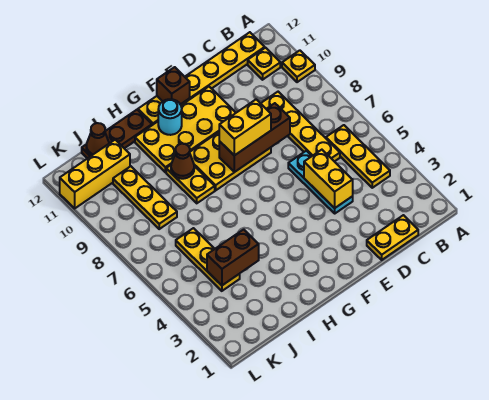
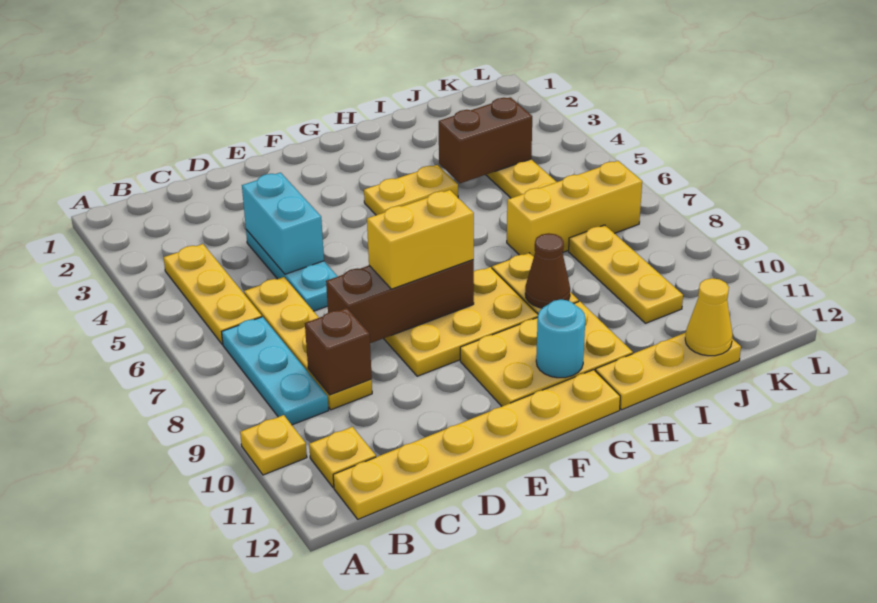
none -> cyan plate B7:B9 level 1
yellow plate C1:D1 level 1 -> yellow plate G4:H4 level 1
yellow brick D4:D5 level 2 -> cyan brick D4:D5 level 2
yellow plate E10:H11 level 1 -> yellow plate F10:H11 level 1
brown brick F12 level 2 -> brown brick C9 level 2
brown plate H12:J12 level 1 -> yellow plate H12:J12 level 1
yellow brick J11:L11 level 1 -> yellow brick I7:K7 level 1
brown cone J12 level 2 -> yellow cone J12 level 2

